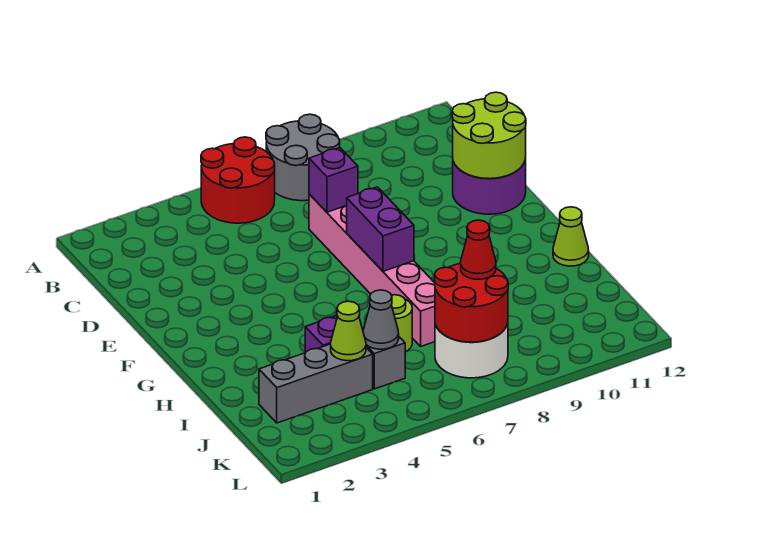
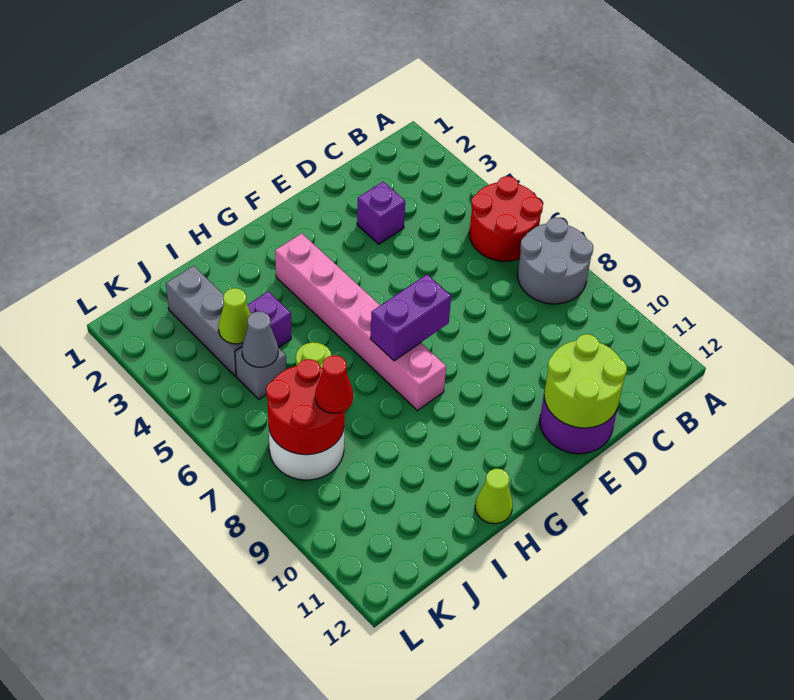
pink brick D7:I7 level 1 -> pink brick G3:G8 level 1
purple brick D7 level 2 -> purple brick D3 level 1

